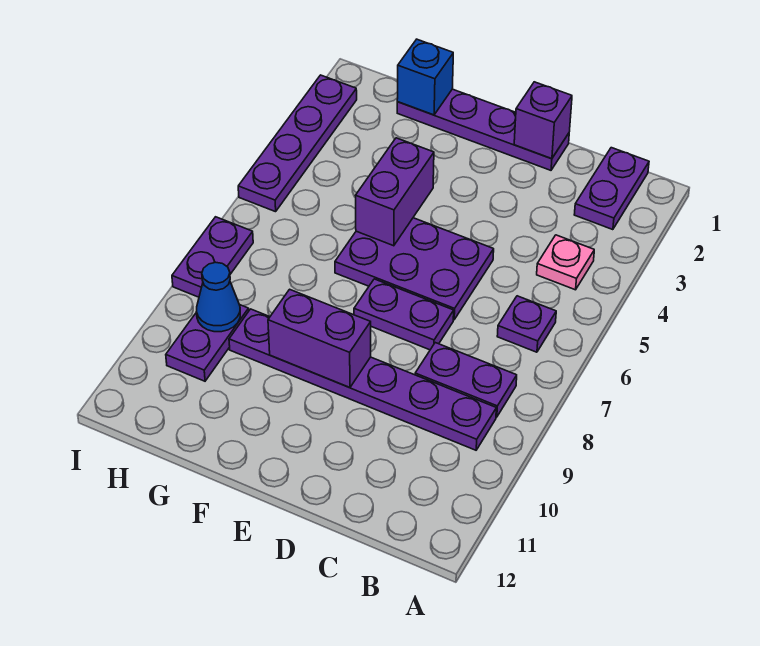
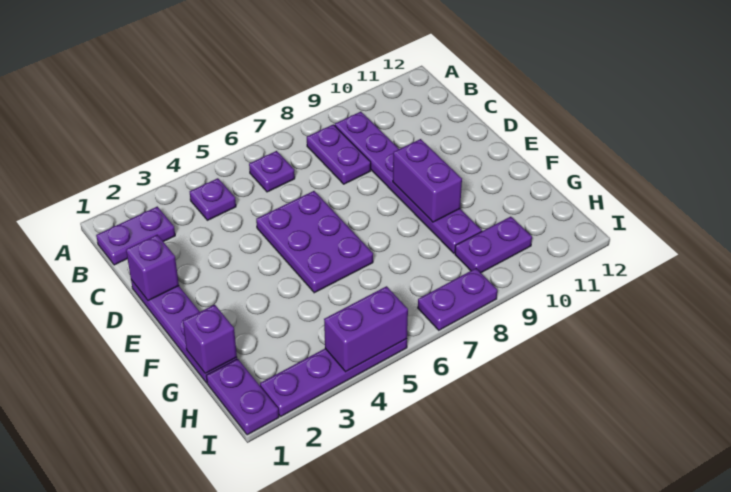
pink plate B4 level 1 -> purple plate B4 level 1
purple plate D7:E7 level 1 -> purple plate H1:I1 level 1
purple brick F4:F5 level 2 -> purple brick I4:I5 level 2
blue brick G1 level 2 -> purple brick G1 level 2
blue cone H9 level 2 -> none

